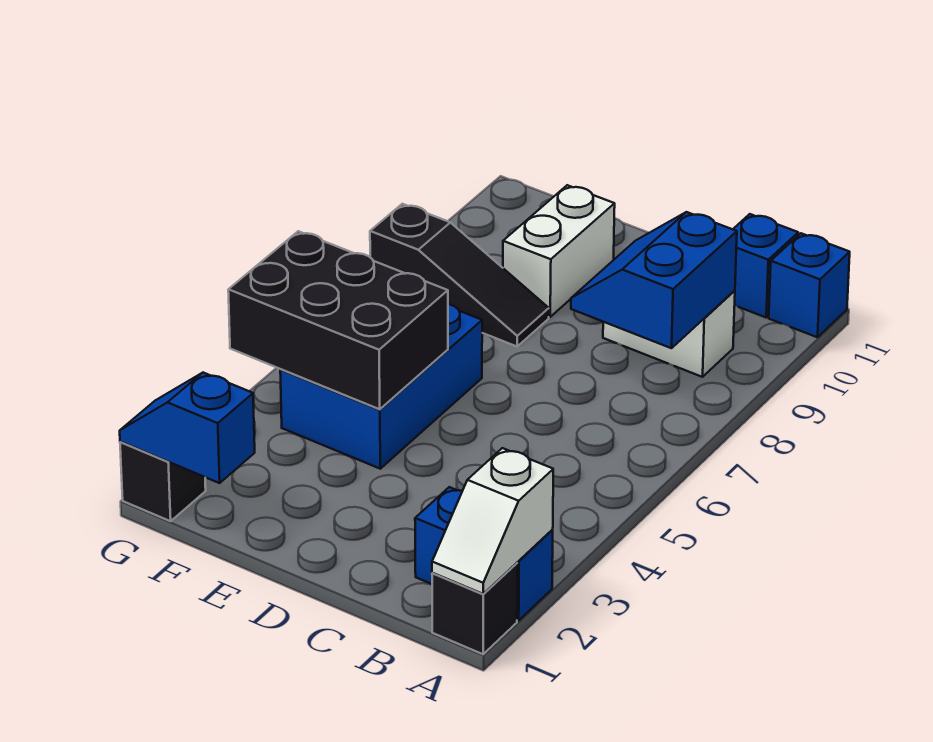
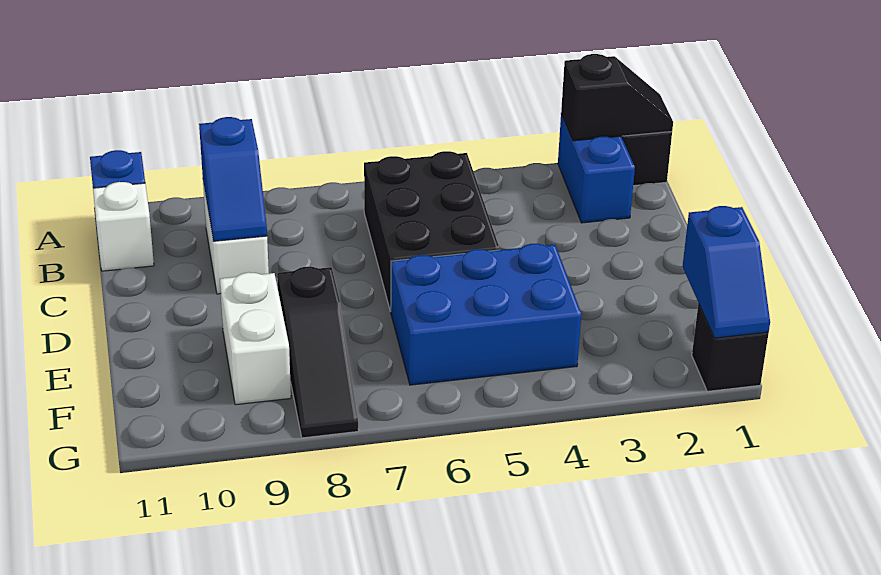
white slope A1:A2 level 2 top 2 -> black slope A1:A2 level 2 top 2
blue slope B8:C9 level 2 top B -> blue slope B9:C9 level 2 top B
blue brick B11 level 1 -> white brick B11 level 1
black brick E4:G5 level 2 -> black brick B5:D6 level 1
black slope E8:G8 level 1 top G -> black slope E8:G8 level 1 top E
white brick E9:E10 level 1 -> white brick E9:F9 level 1

